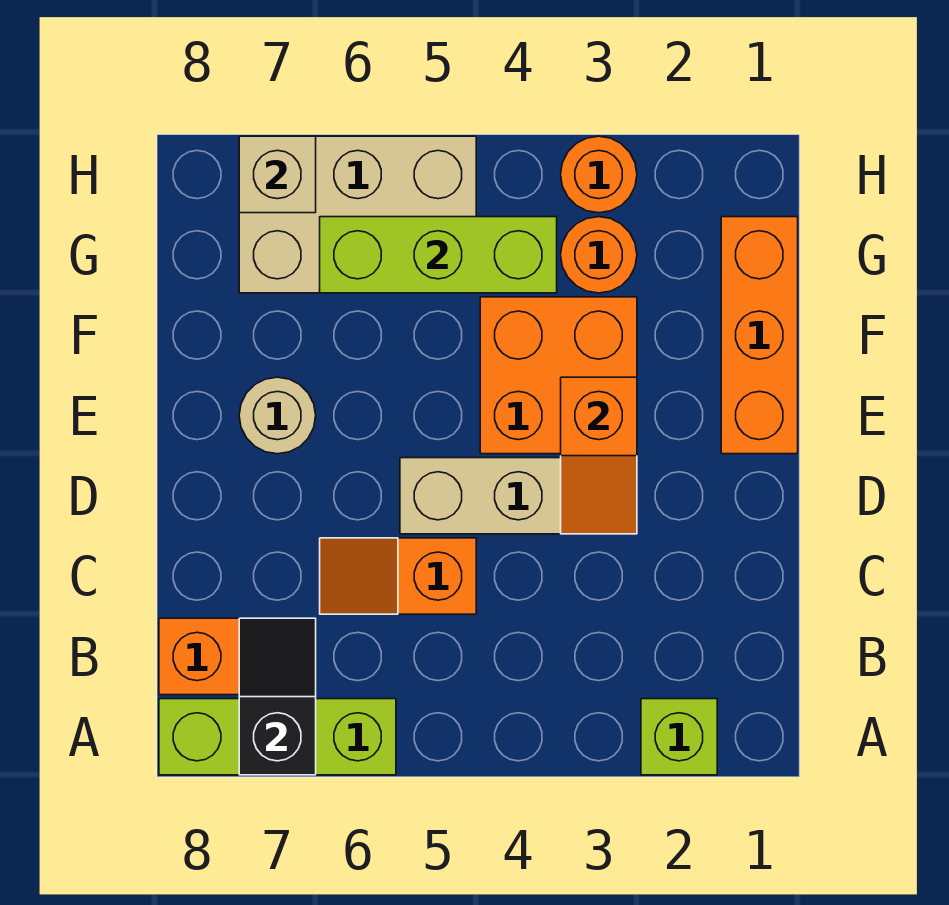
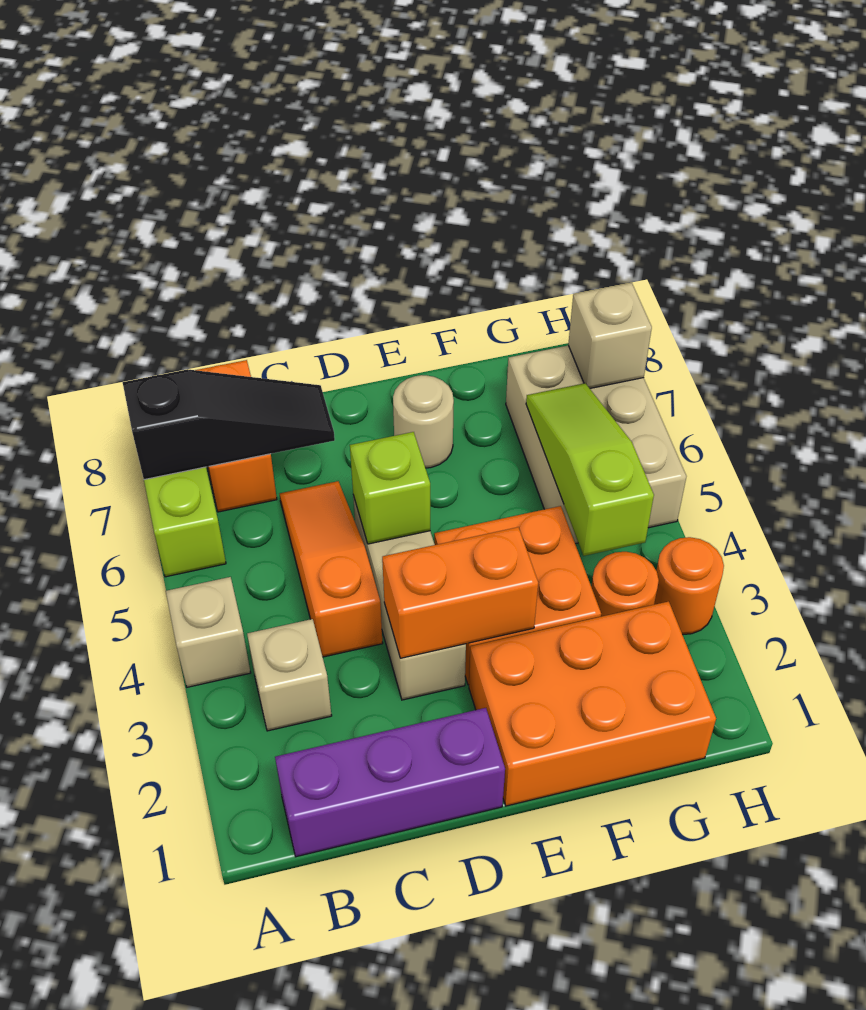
lime brick A2 level 1 -> lime brick D5 level 2
none -> tan brick A4 level 1
black slope A7:B7 level 2 top A -> black slope A7:C7 level 2 top A
none -> purple brick B1:D1 level 1
none -> tan brick B3 level 1
orange slope C5:C6 level 1 top 5 -> orange slope C4:C6 level 1 top 4
orange slope D3:E3 level 2 top E -> orange brick D3:E3 level 2
orange brick E1:G1 level 1 -> orange brick E1:G2 level 1
lime brick G4:G6 level 2 -> lime slope G4:G6 level 2 top 4

